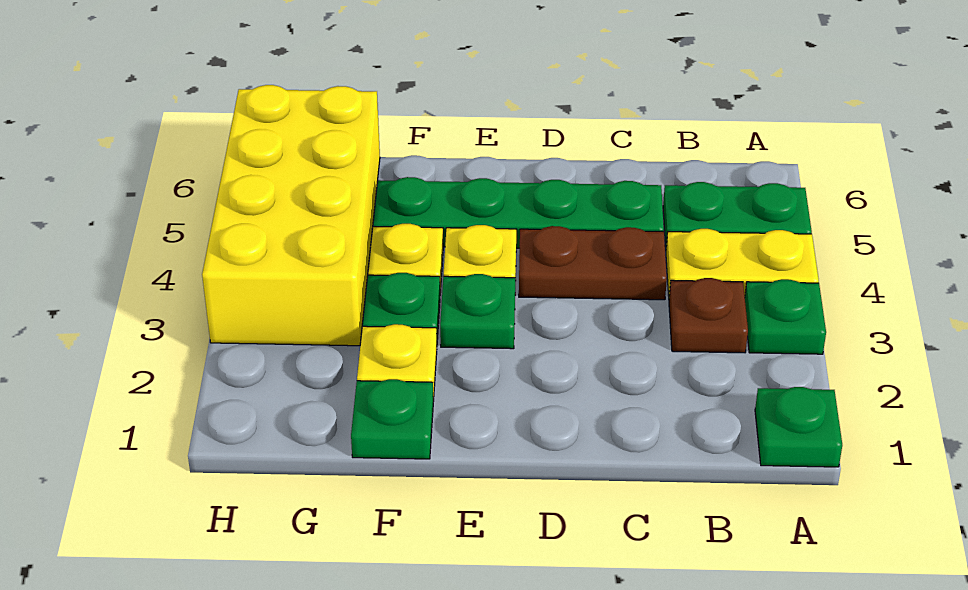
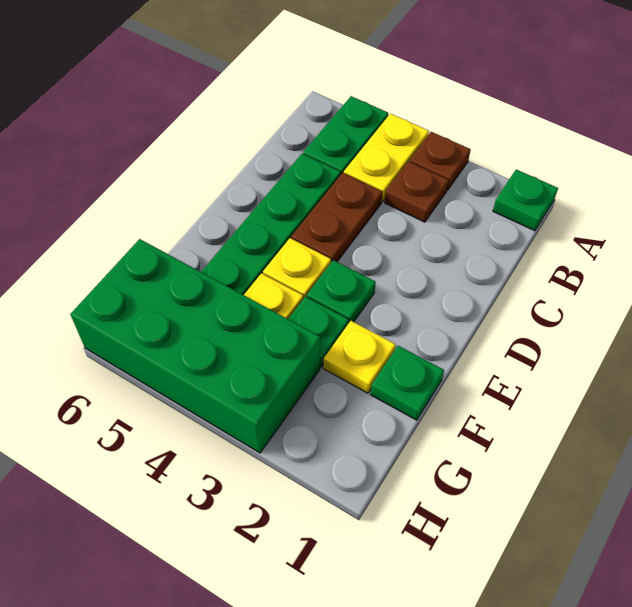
green plate A3 level 1 -> brown plate A3 level 1
yellow brick G3:H6 level 1 -> green brick G3:H6 level 1

